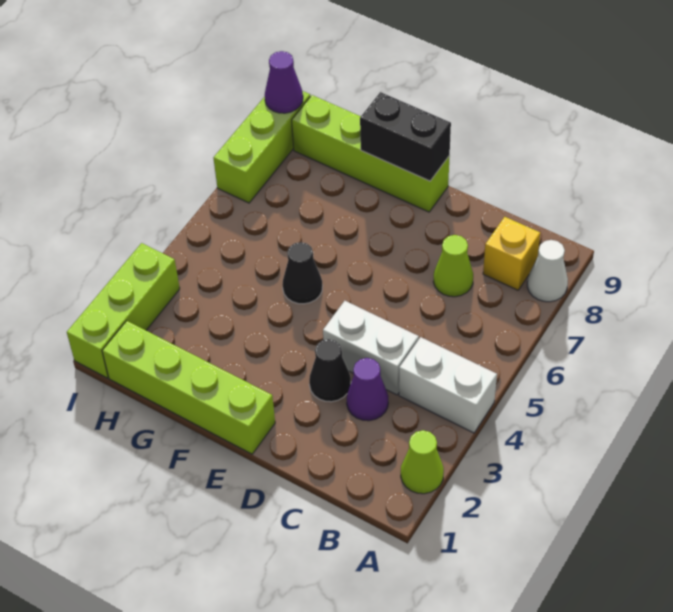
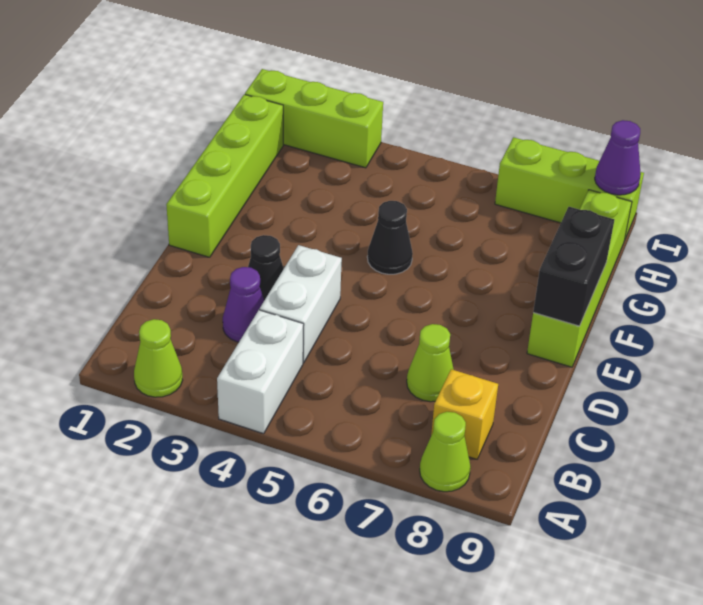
white cone A8 level 1 -> lime cone A8 level 1

